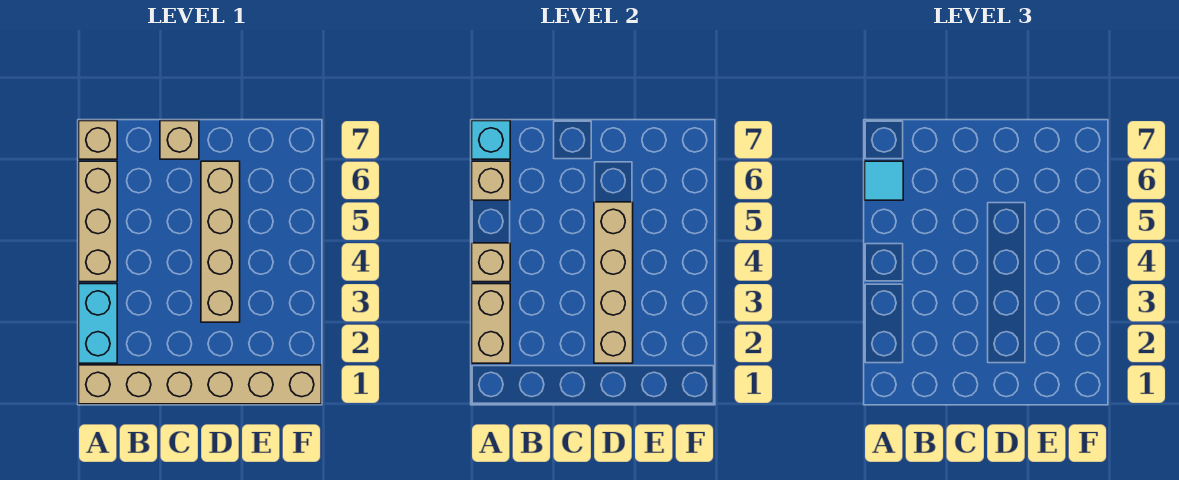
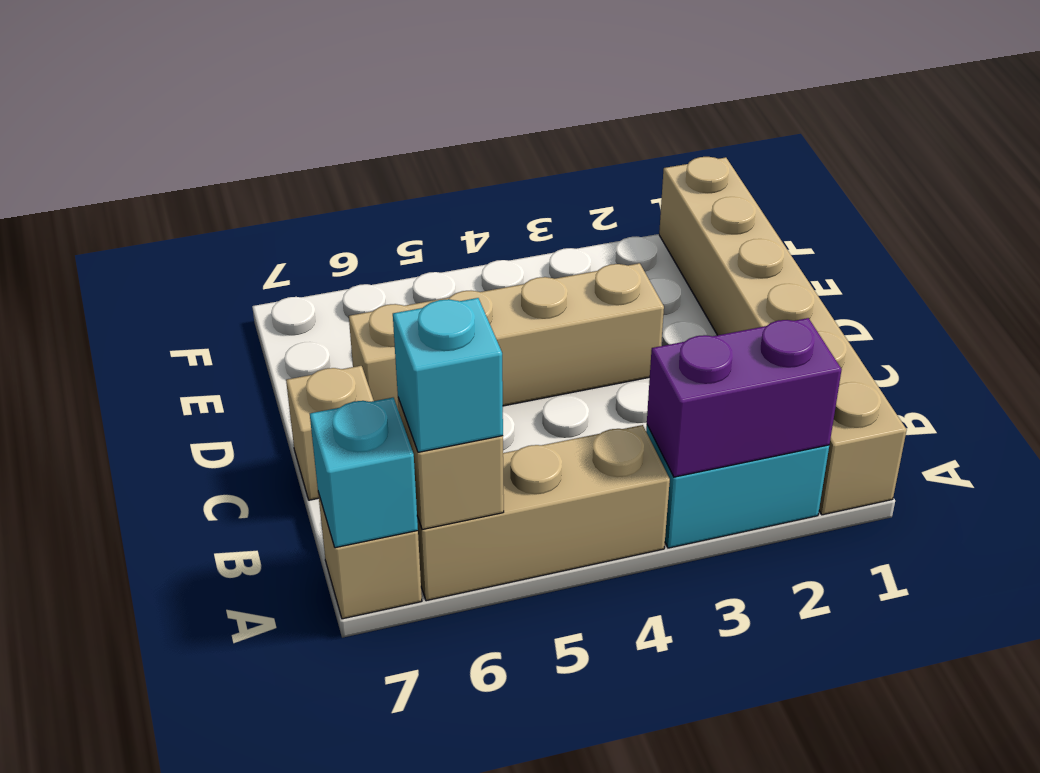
tan brick A2:A3 level 2 -> purple brick A2:A3 level 2
tan brick A4 level 2 -> none
cyan tile A6 level 3 -> cyan brick A6 level 3
tan brick D2:D5 level 2 -> none

